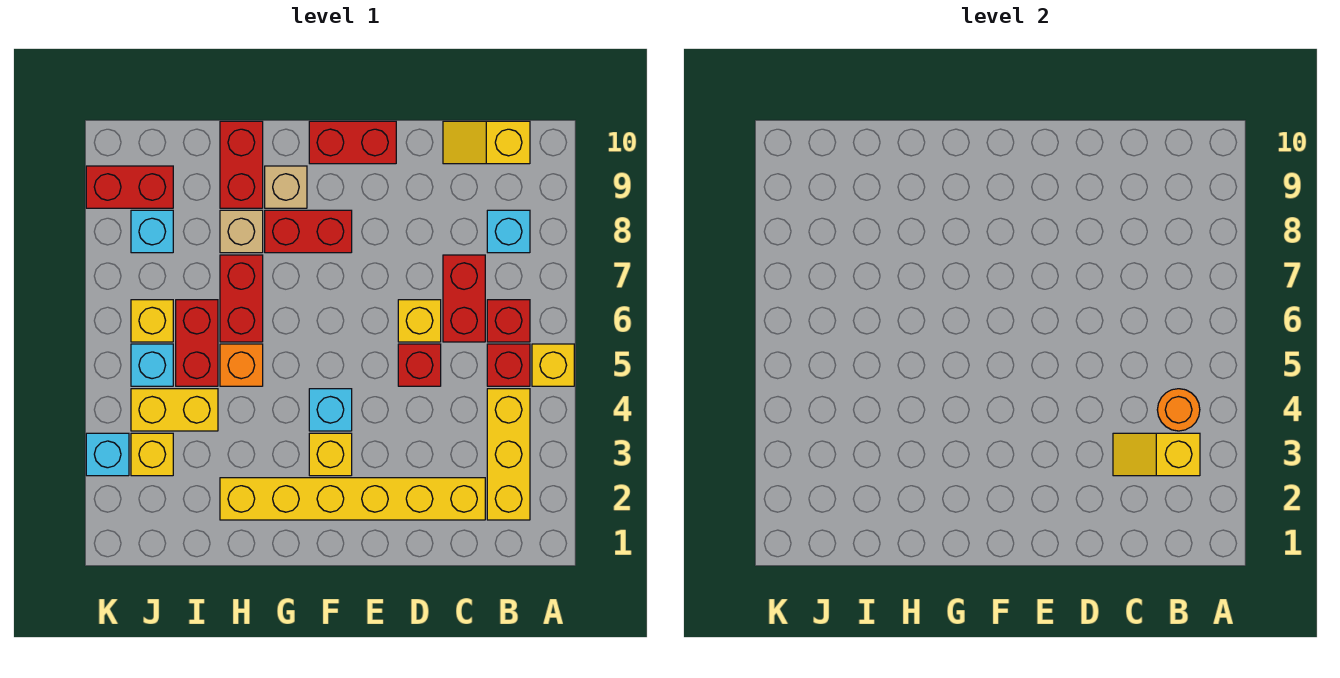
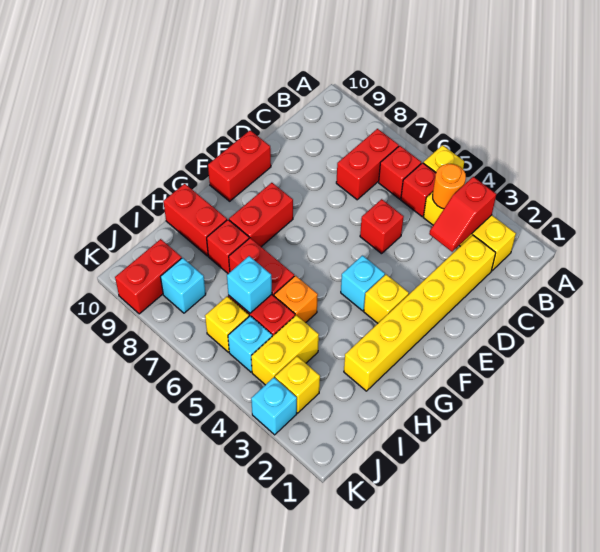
yellow slope B3:C3 level 2 top B -> red slope B3:C3 level 2 top B
cyan brick B8 level 1 -> cyan brick I6 level 2
yellow slope B10:C10 level 1 top B -> none
red brick C6:C7 level 1 -> red brick B7:C7 level 1
yellow brick D6 level 1 -> none
tan brick G9 level 1 -> none
tan brick H8 level 1 -> red brick H8 level 1

